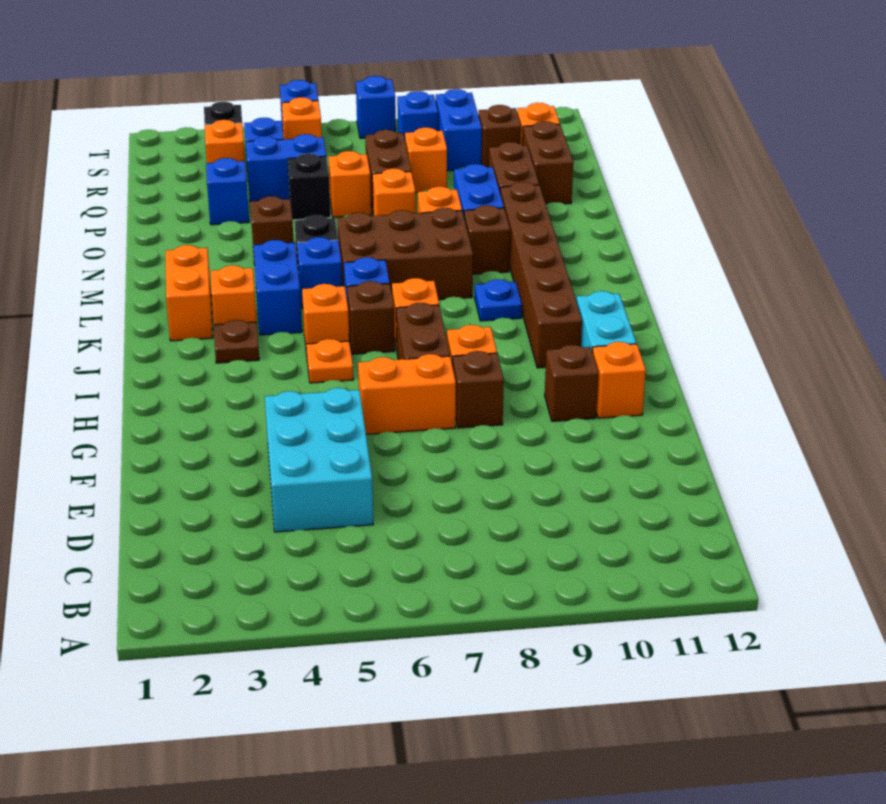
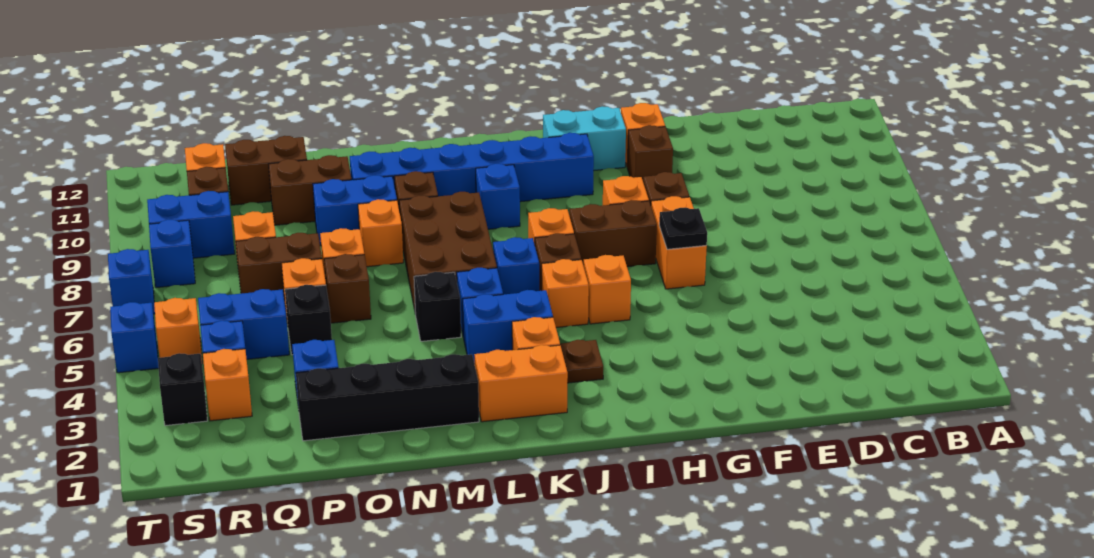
cyan brick D4:F5 level 1 -> none
none -> black plate G6 level 2
orange plate I5 level 1 -> orange brick I5 level 1
brown brick I10:N10 level 1 -> blue brick I10:N10 level 1
blue plate K9 level 1 -> blue brick K9 level 1
none -> black brick M2:P2 level 1
brown brick N4 level 1 -> brown brick O6 level 1
blue brick Q4:Q5 level 1 -> blue brick Q5:R5 level 1

